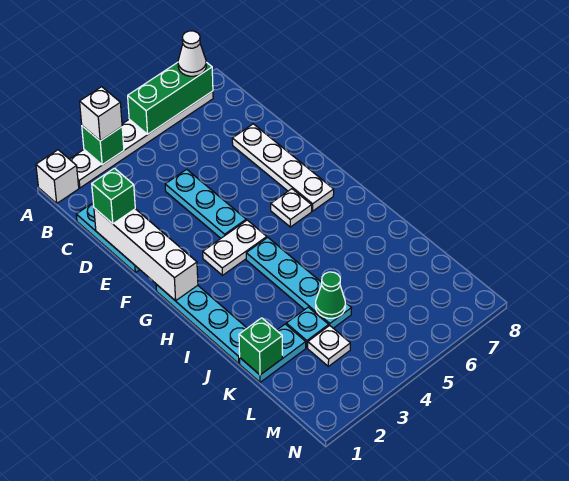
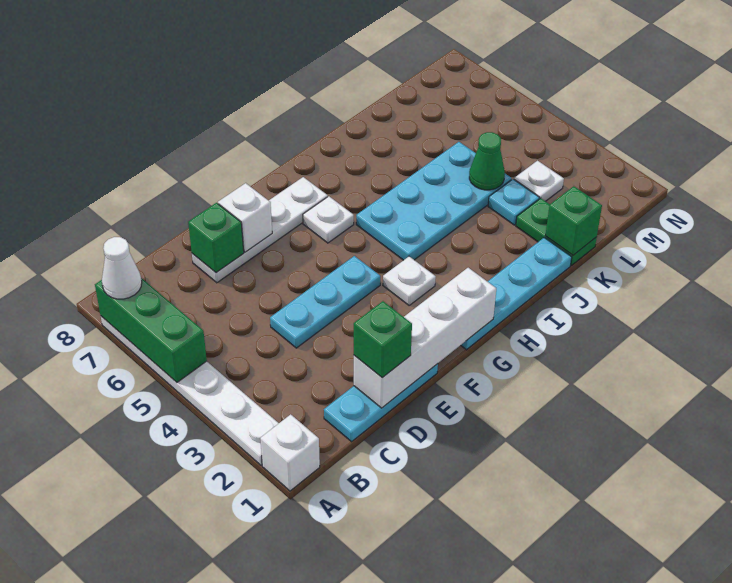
green brick A3 level 2 -> green brick D7 level 2
white brick A3 level 3 -> white brick E7 level 2
white plate G3:G4 level 1 -> white plate G3 level 1
cyan plate H4:K4 level 1 -> cyan plate H4:K5 level 1
cyan plate K1:K2 level 1 -> green plate K1:K2 level 1

